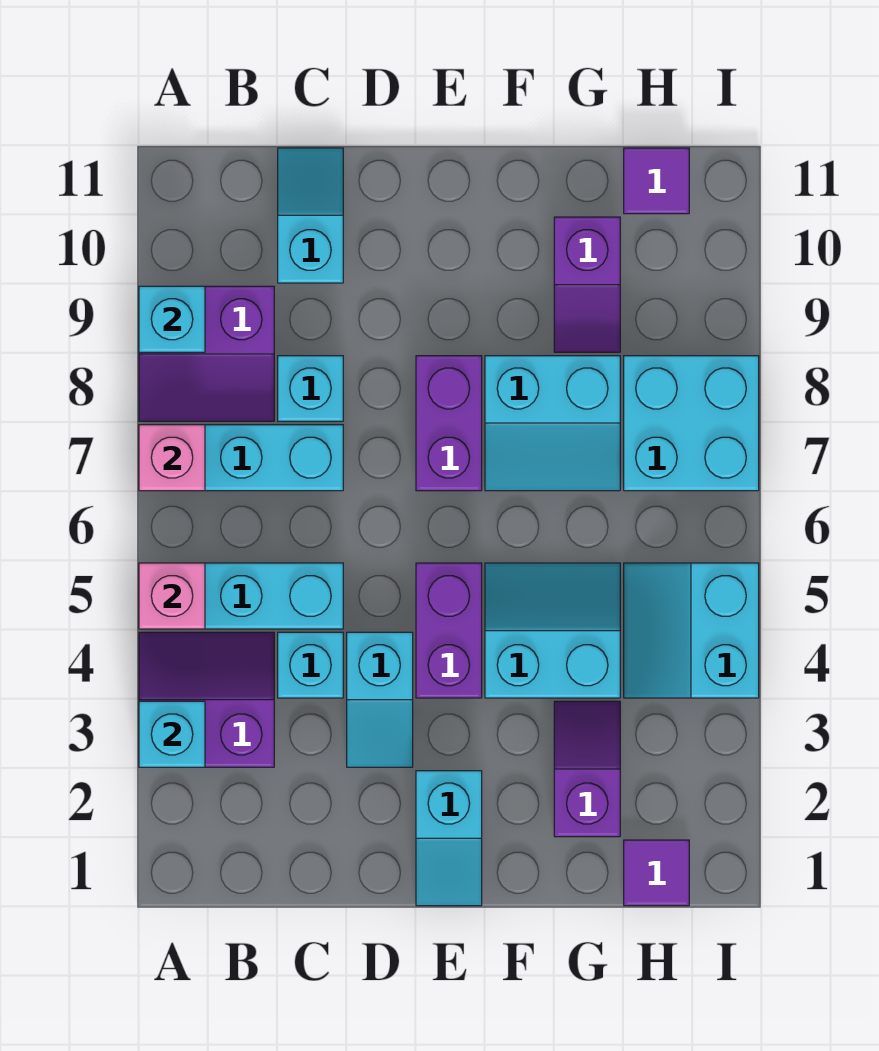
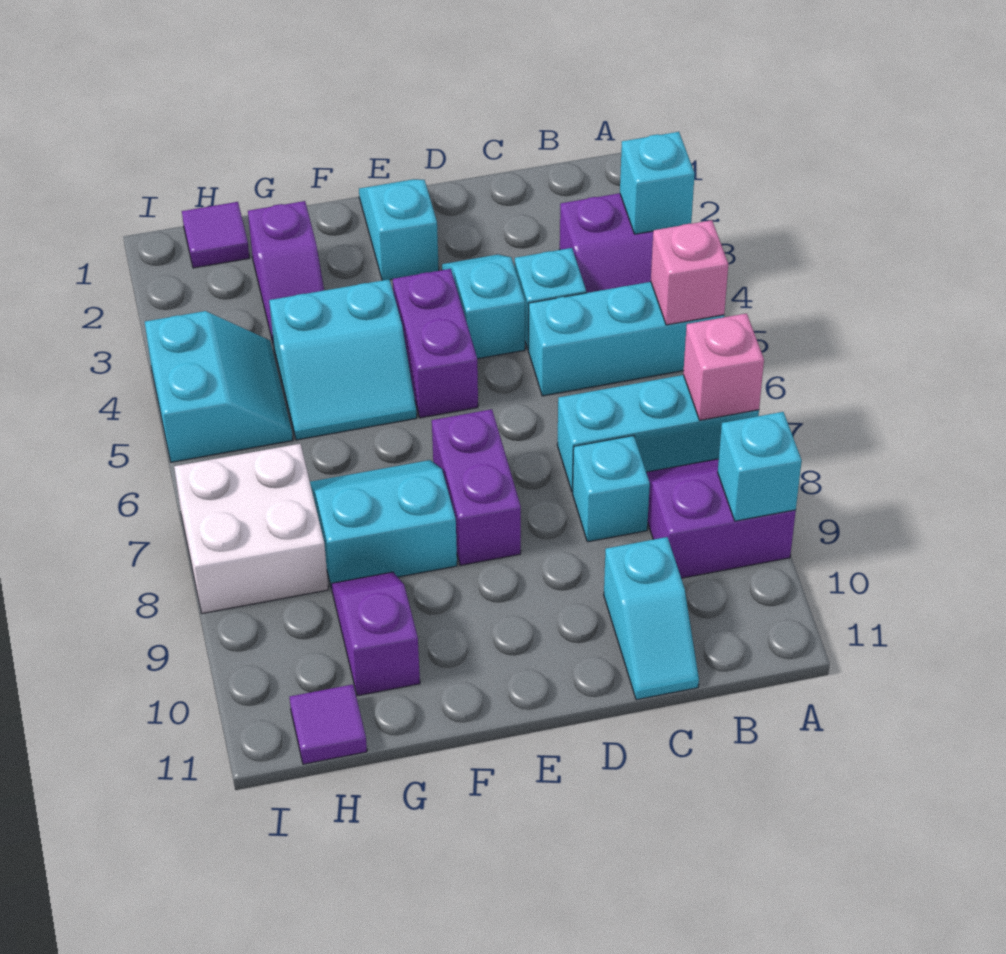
cyan brick H7:I8 level 1 -> white brick H7:I8 level 1

